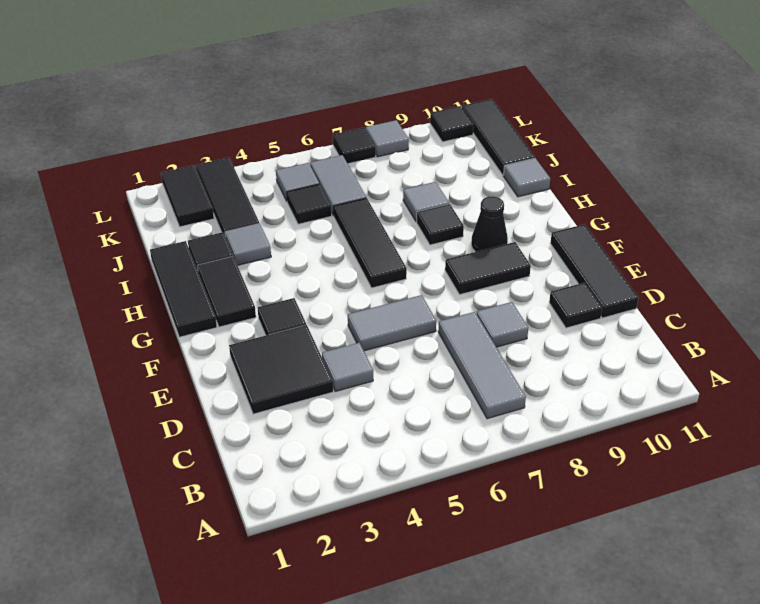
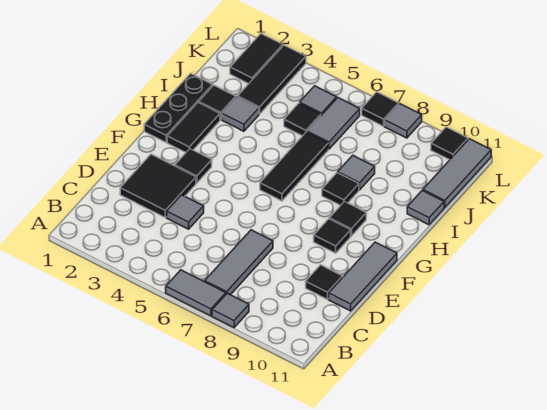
grey tile D8 level 1 -> grey tile A8 level 1
black tile D11:F11 level 1 -> grey tile D11:F11 level 1
grey tile E5:E6 level 1 -> grey tile A6:A7 level 1
black tile F8:F9 level 1 -> black tile F9 level 1
black tile G1:I1 level 1 -> black plate G1:I1 level 1
black cone G9 level 1 -> black tile G9 level 1
black tile J11:L11 level 1 -> grey tile J11:L11 level 1

